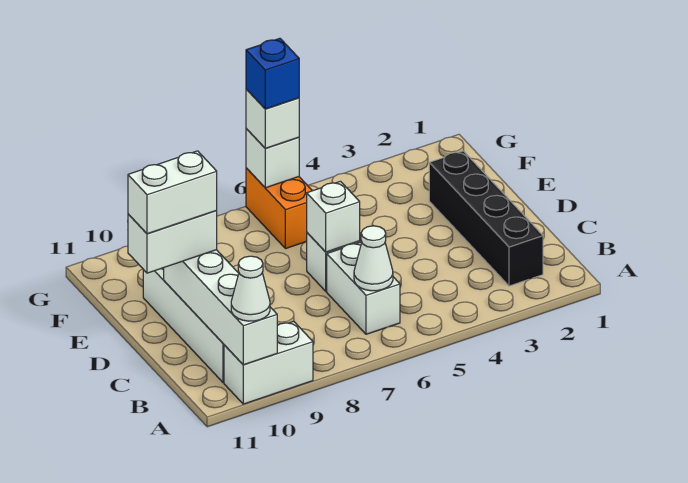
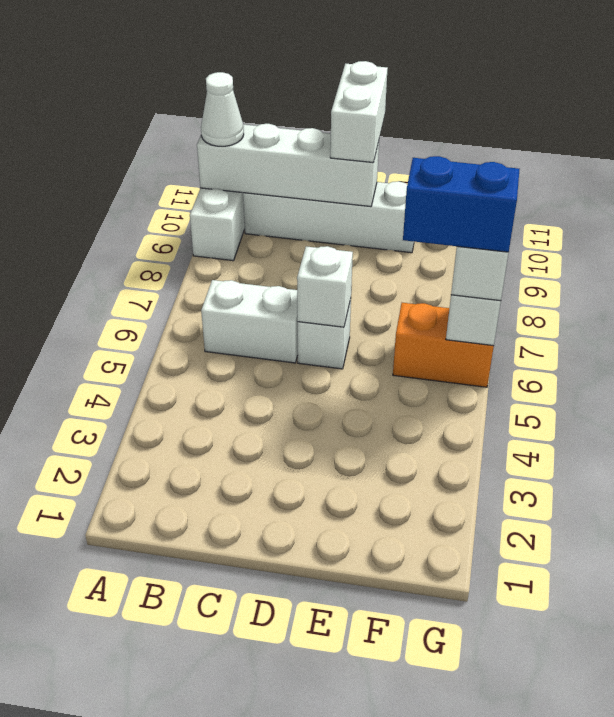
black brick B2:E2 level 1 -> none
white cone B6 level 2 -> none
white brick D10:D11 level 4 -> none
blue brick G6 level 4 -> blue brick F6:G6 level 4

